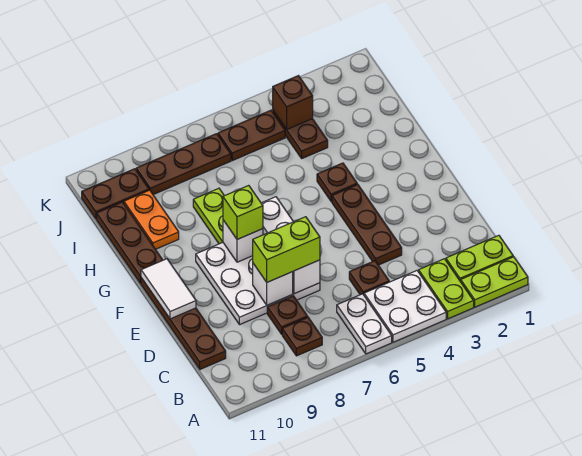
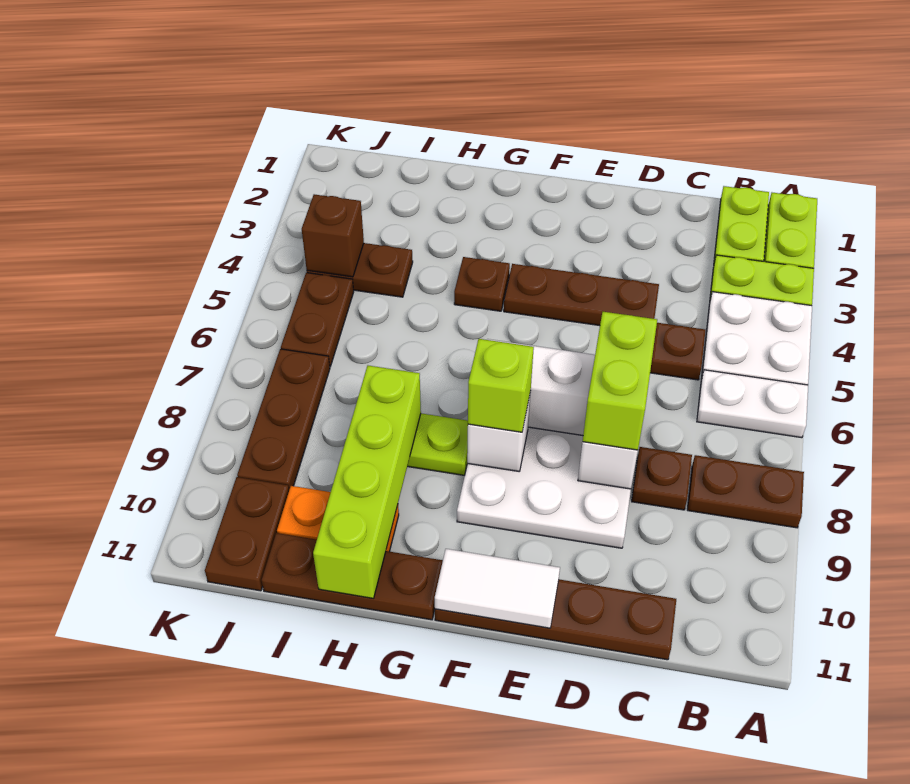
brown plate B8 level 1 -> brown plate A8:B8 level 1
none -> lime brick H8:H11 level 2

